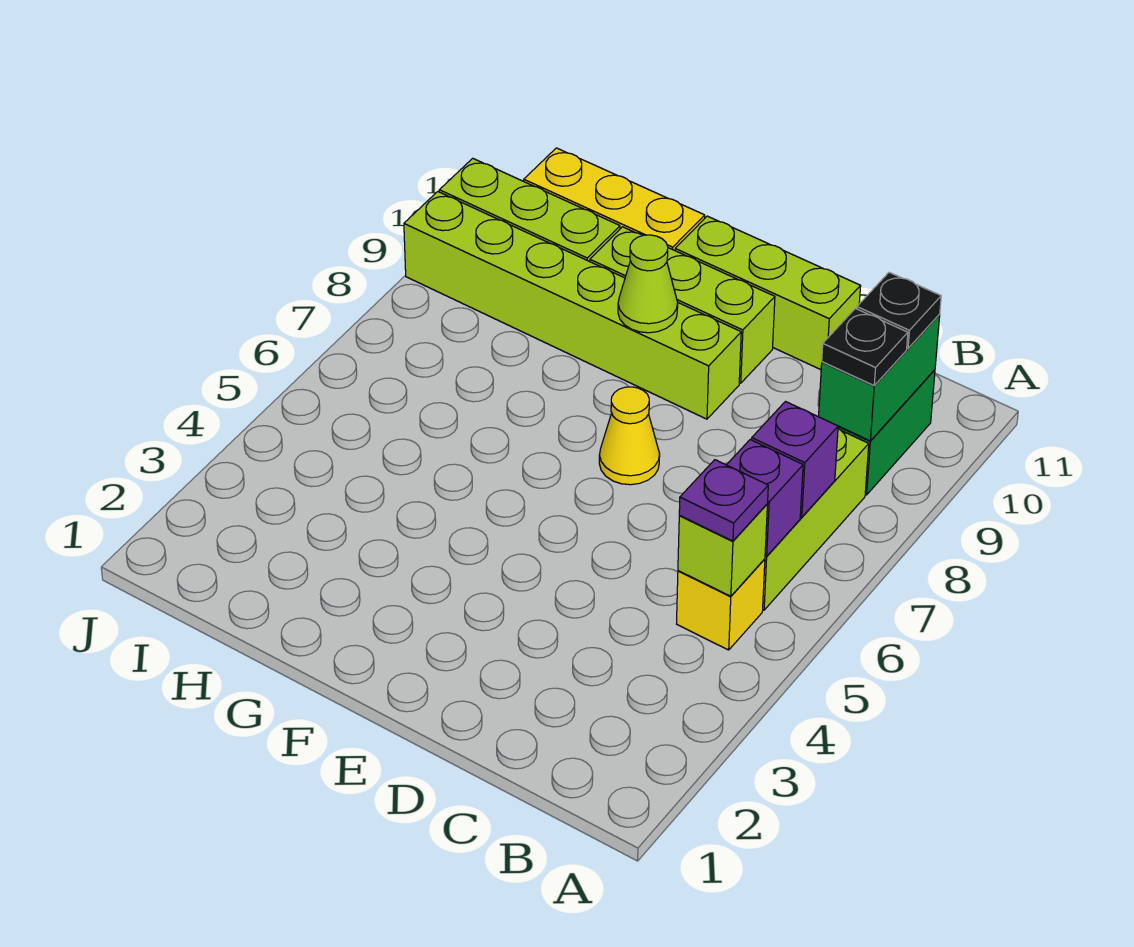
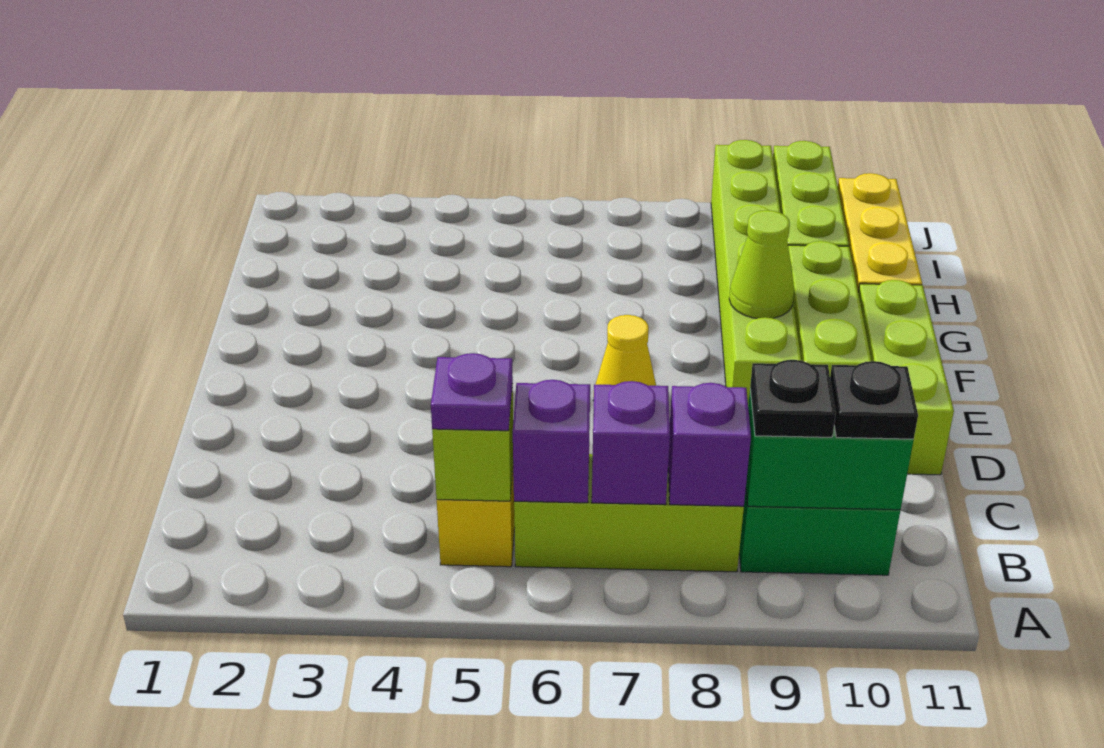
none -> purple brick B8 level 2

